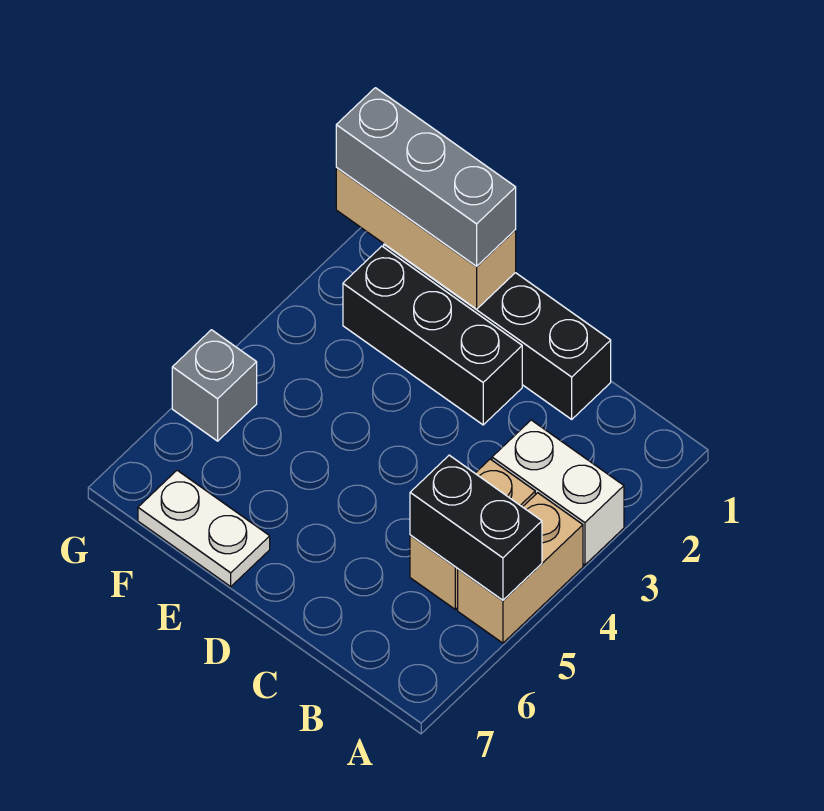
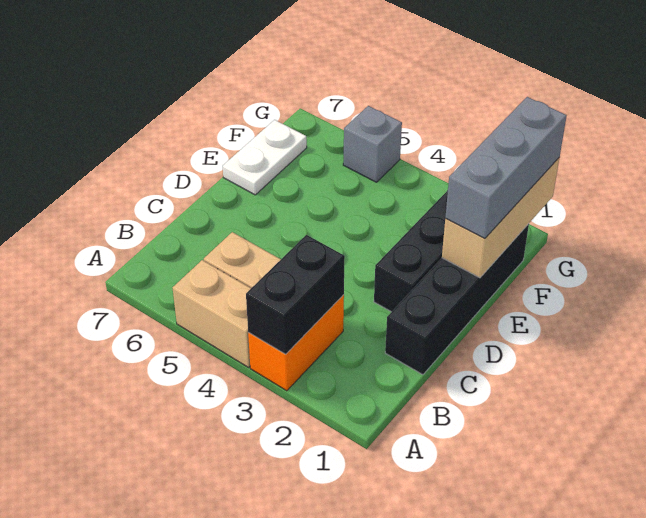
white brick A3:B3 level 1 -> orange brick A3:B3 level 1
black brick A5:B5 level 2 -> black brick A3:B3 level 2

